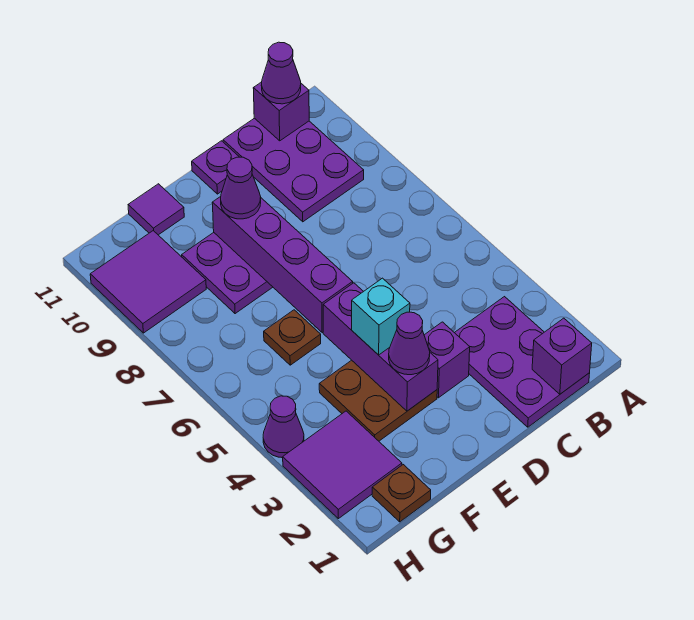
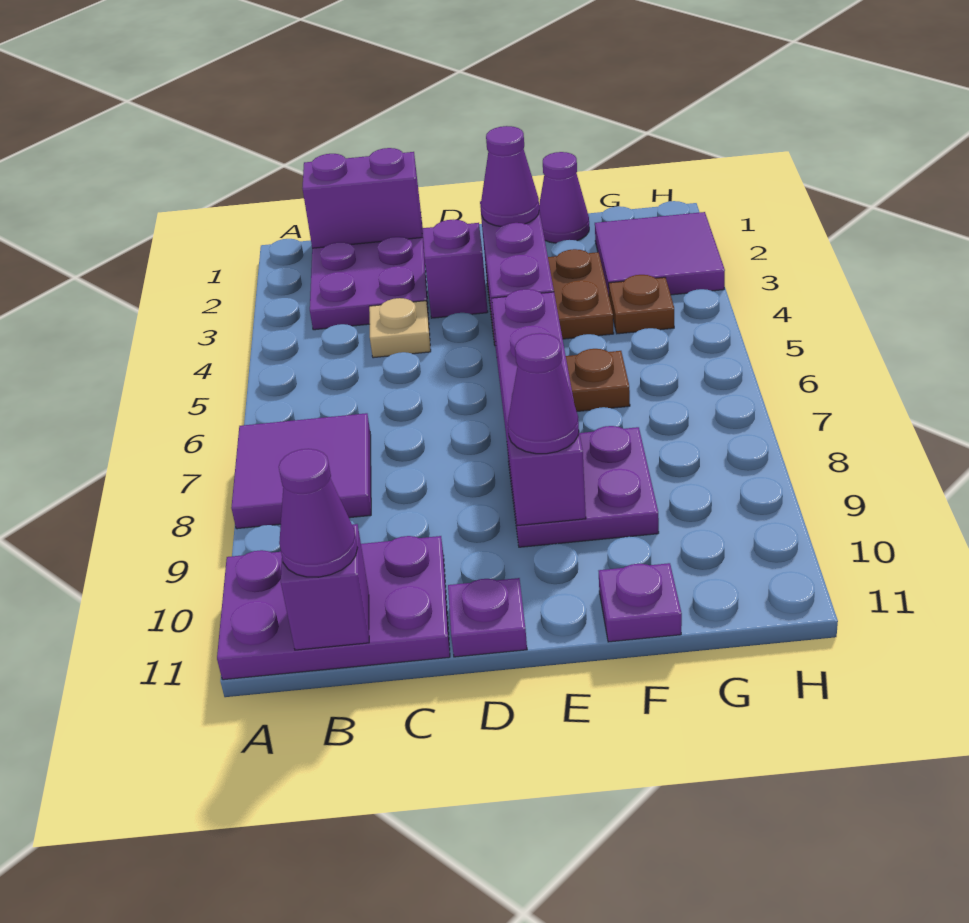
purple brick B1 level 2 -> purple brick B1:C1 level 2
purple plate B9:C11 level 1 -> purple plate A10:C11 level 1
none -> tan plate C4 level 1
cyan brick E4 level 3 -> none
purple tile F11 level 1 -> purple plate F11 level 1
brown plate G1 level 1 -> brown plate G4 level 1
purple tile G9:H10 level 1 -> purple tile A7:B8 level 1
purple cone H4 level 1 -> purple cone F1 level 1

